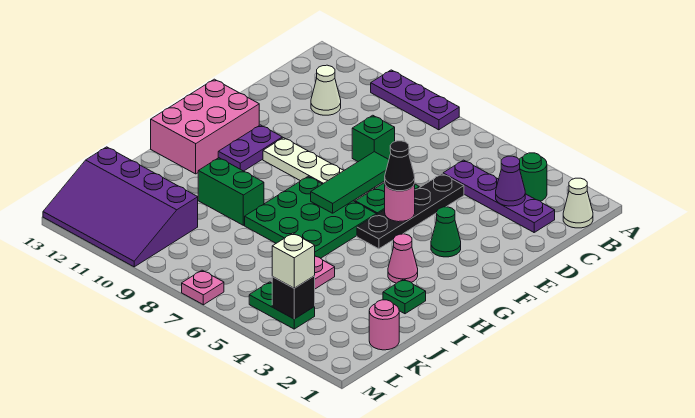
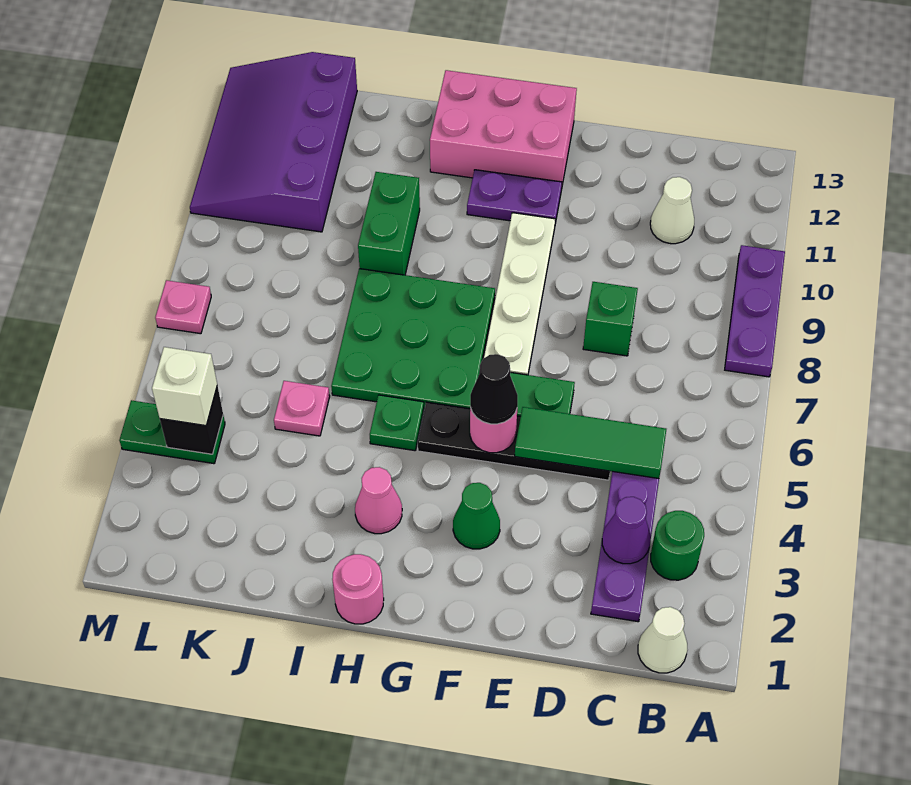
green tile E7:G7 level 2 -> green tile C5:E5 level 2
green plate I2 level 1 -> green plate H5 level 1
pink round brick K1 level 1 -> pink round brick H1 level 1
green plate L4:L5 level 1 -> green plate L4:M4 level 1

